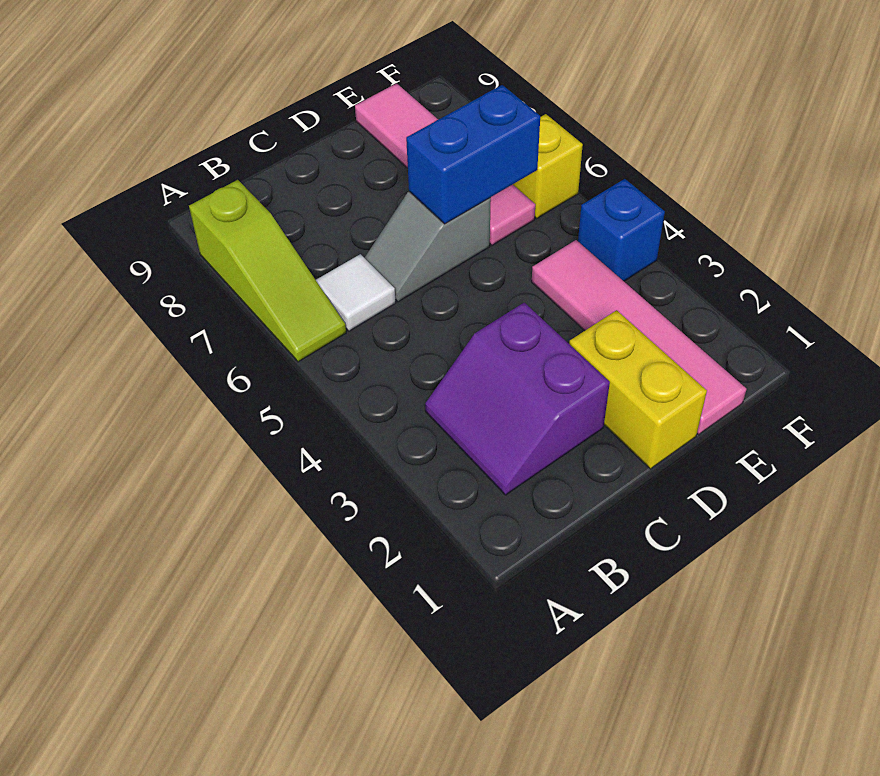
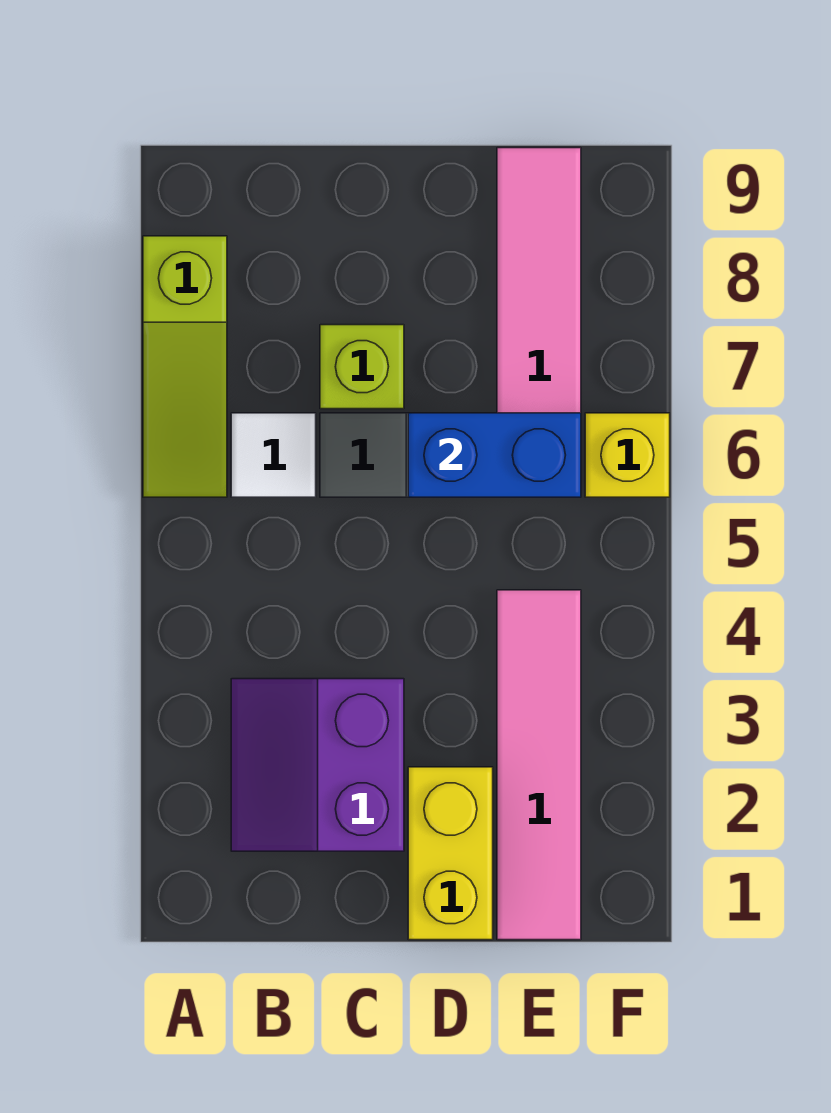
none -> lime brick C7 level 1
blue brick F4 level 1 -> none

